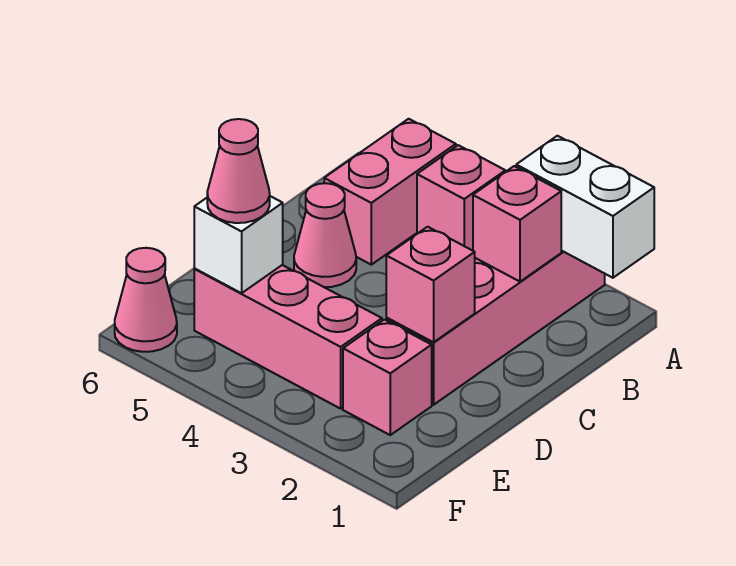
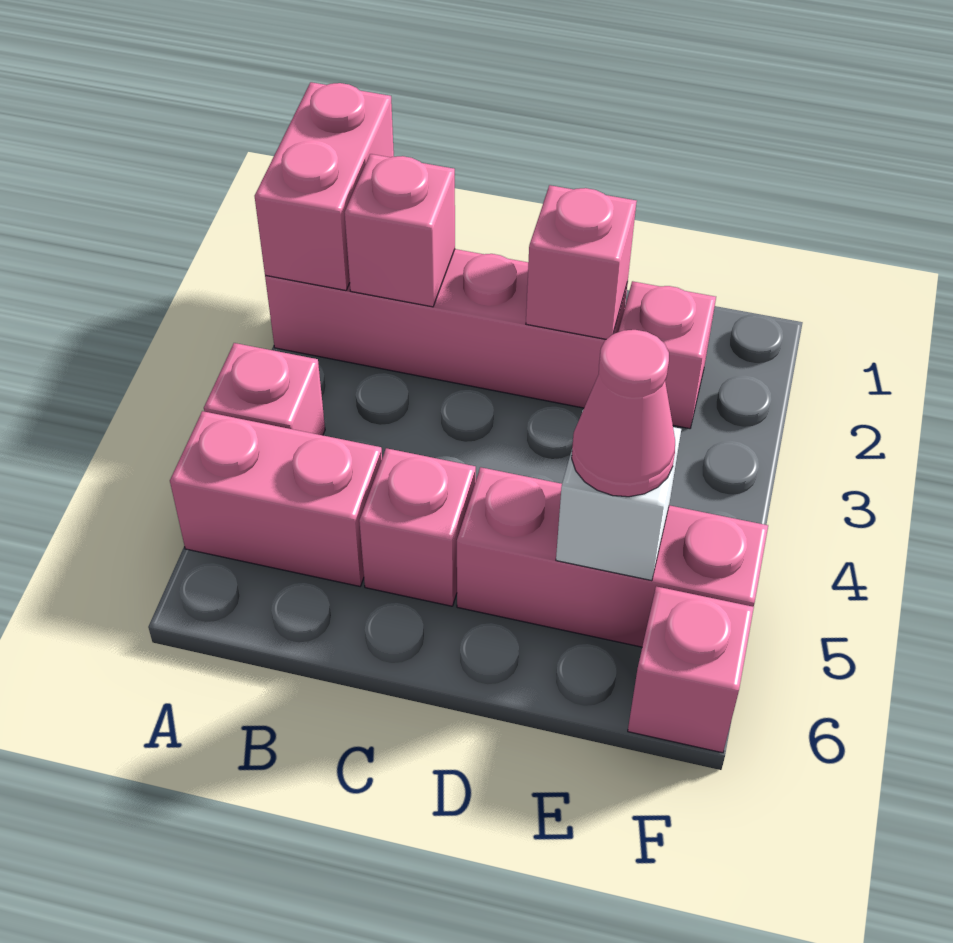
white brick A1:A2 level 2 -> pink brick A1:A2 level 2
pink cone C5 level 1 -> pink brick C5 level 1
pink brick E3:E5 level 1 -> pink brick D5:F5 level 1
pink cone F6 level 1 -> pink brick F6 level 1

